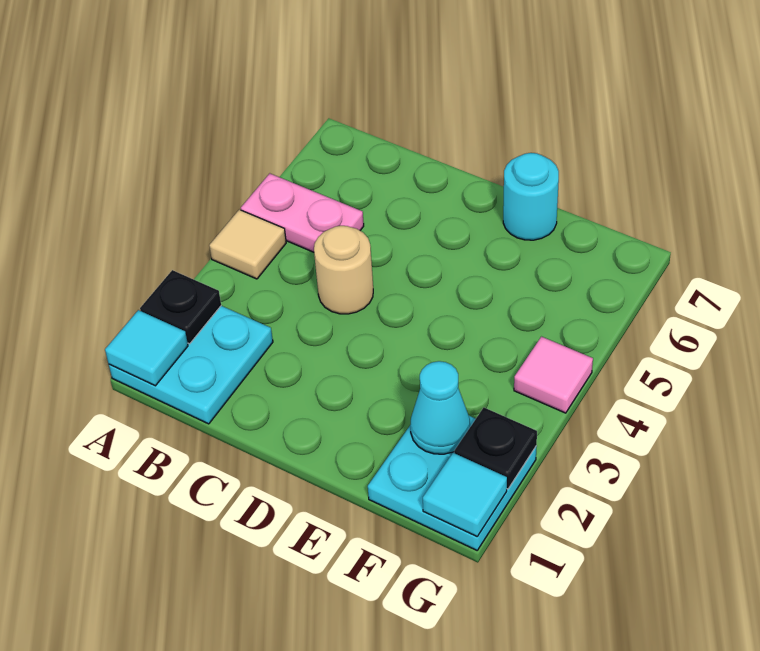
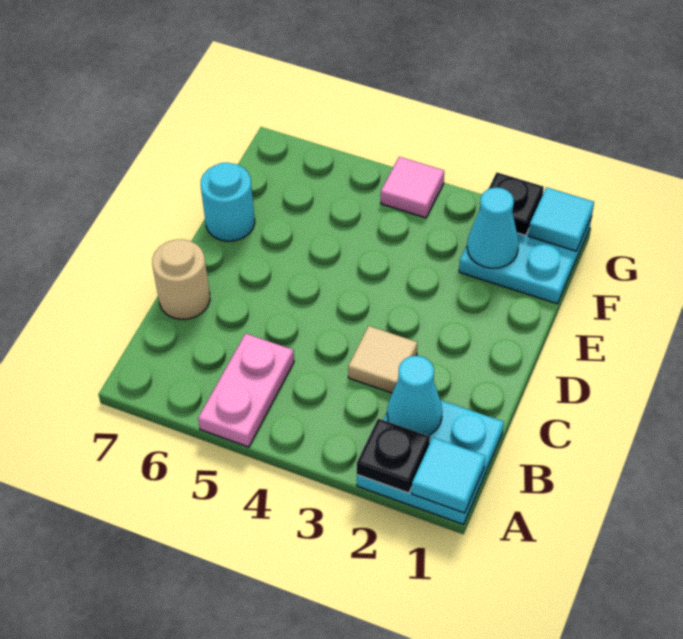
tan tile A4 level 1 -> tan tile C3 level 1
none -> cyan cone B2 level 2
tan round brick C4 level 1 -> tan round brick C7 level 1

